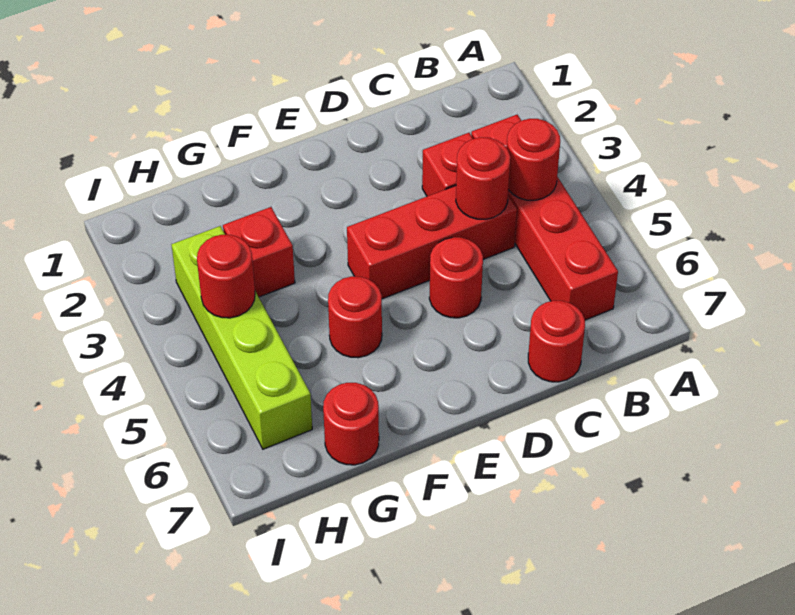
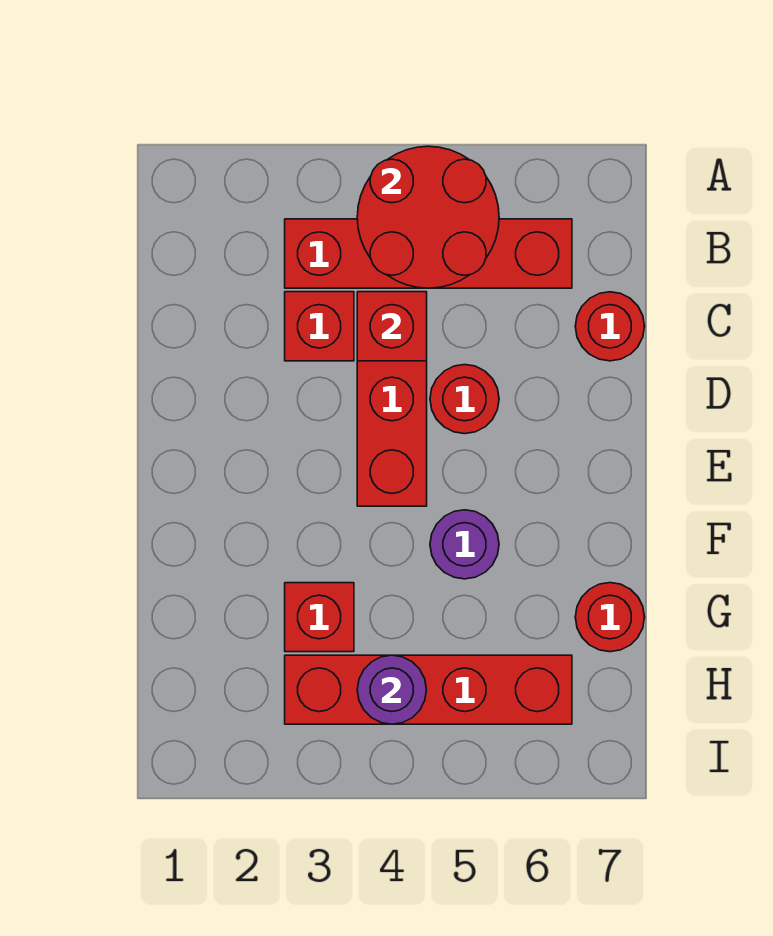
red round brick B4 level 2 -> red round brick A4:B5 level 2
red round brick C4 level 2 -> red brick C4 level 2
red round brick F5 level 1 -> purple round brick F5 level 1
lime brick H3:H6 level 1 -> red brick H3:H6 level 1
red round brick H4 level 2 -> purple round brick H4 level 2

